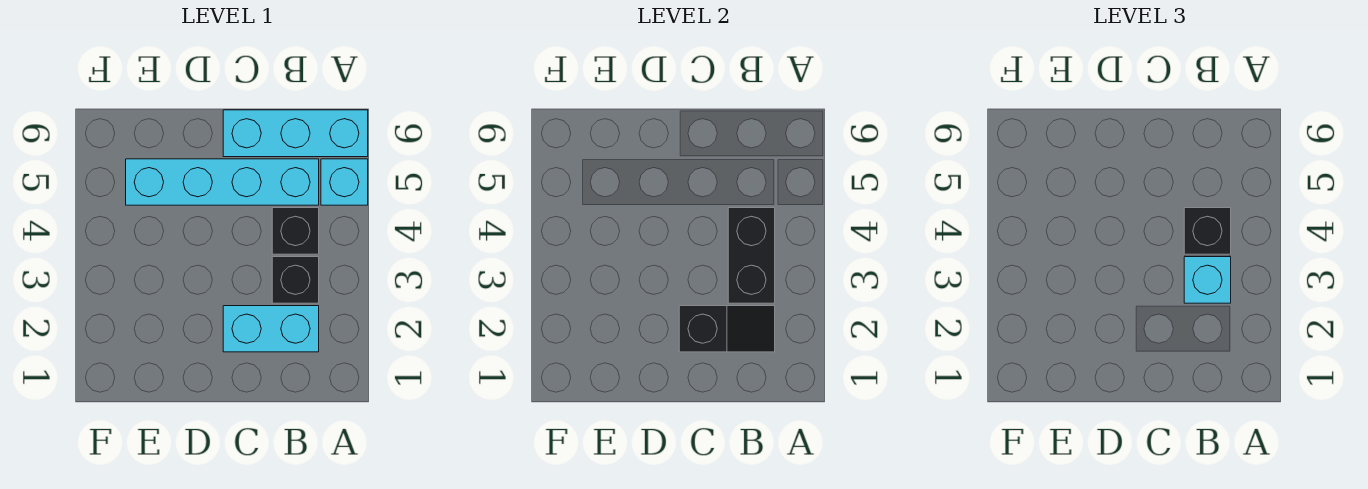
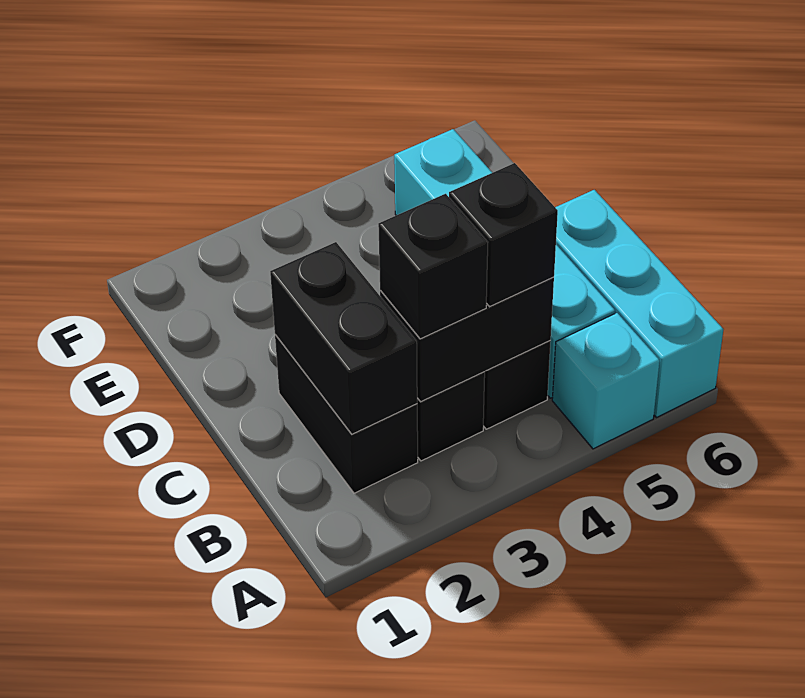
cyan brick B2:C2 level 1 -> black brick B2:C2 level 1
black slope B2:C2 level 2 top C -> black brick B2:C2 level 2
cyan brick B3 level 3 -> black brick B3 level 3

